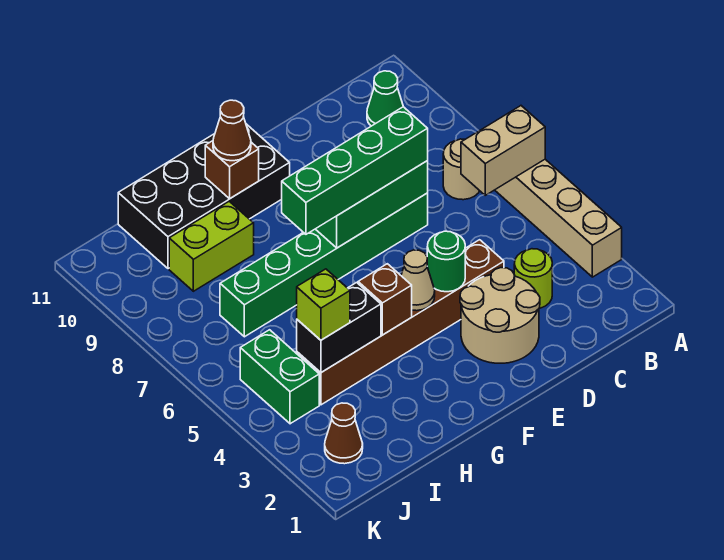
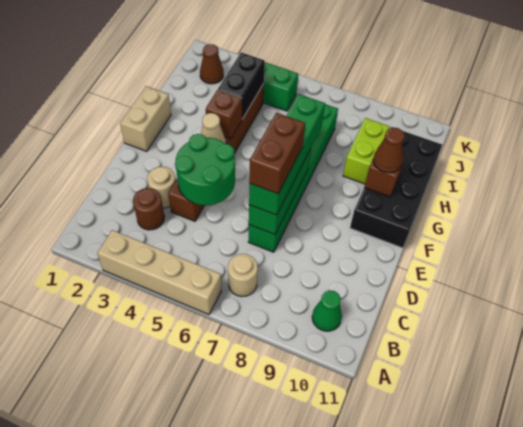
tan brick A6:B6 level 2 -> tan brick F1:G1 level 1
lime round brick C3 level 1 -> brown round brick C3 level 1
tan round brick D2:E3 level 1 -> tan round brick D3 level 1
none -> brown brick D7:E7 level 4
green round brick E4 level 2 -> green round brick D4:E5 level 2
lime brick I4 level 3 -> none

